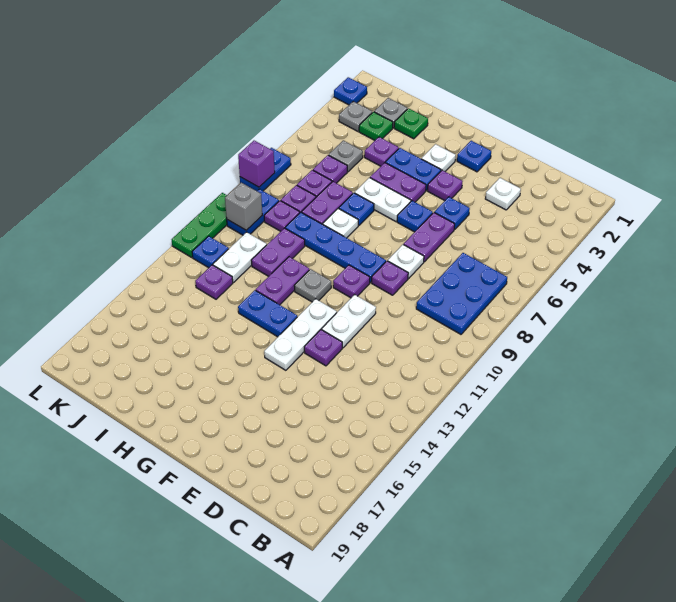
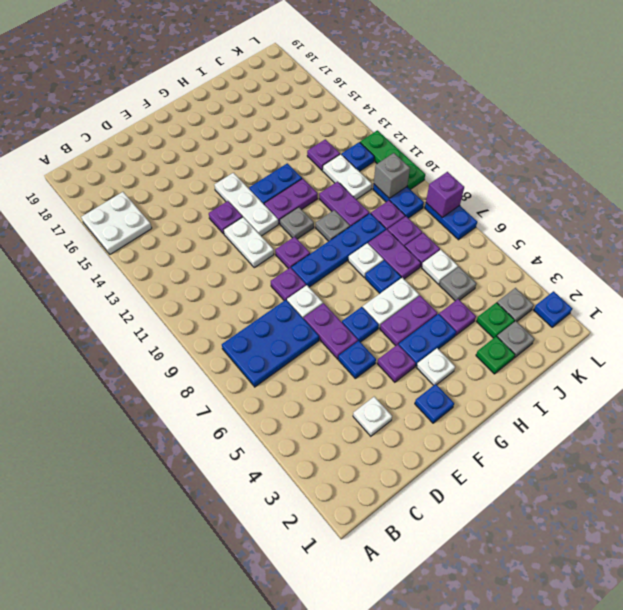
none -> white plate A15:B16 level 1
blue plate B7:C9 level 1 -> blue plate B7:D8 level 1
none -> grey plate H10 level 1
purple plate H11:H12 level 1 -> purple plate G12:H12 level 1
purple plate J6 level 1 -> white plate J6 level 1

